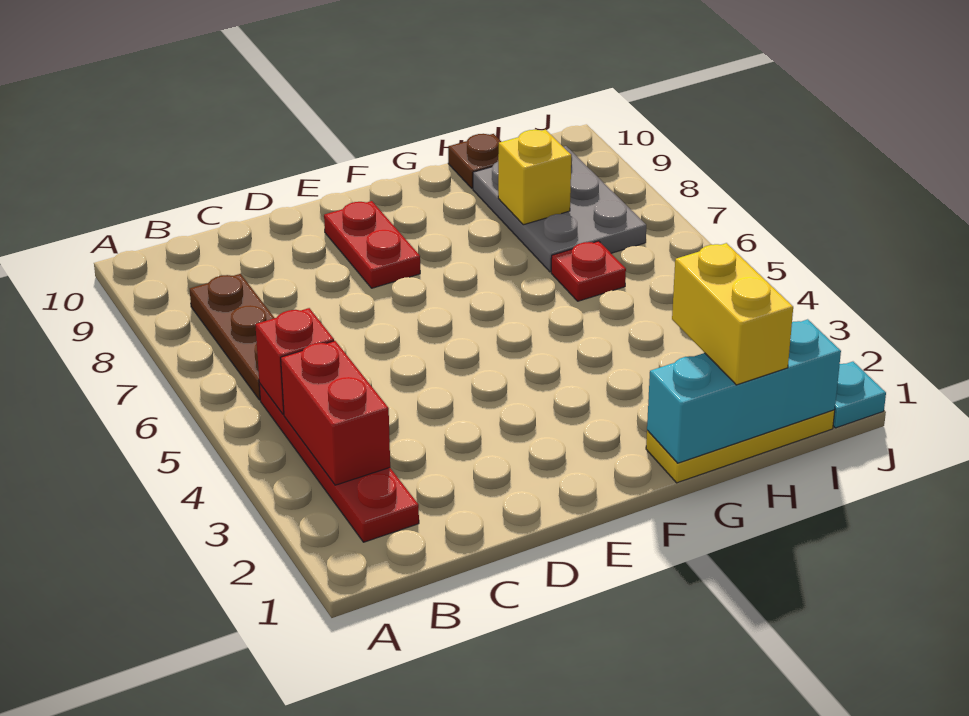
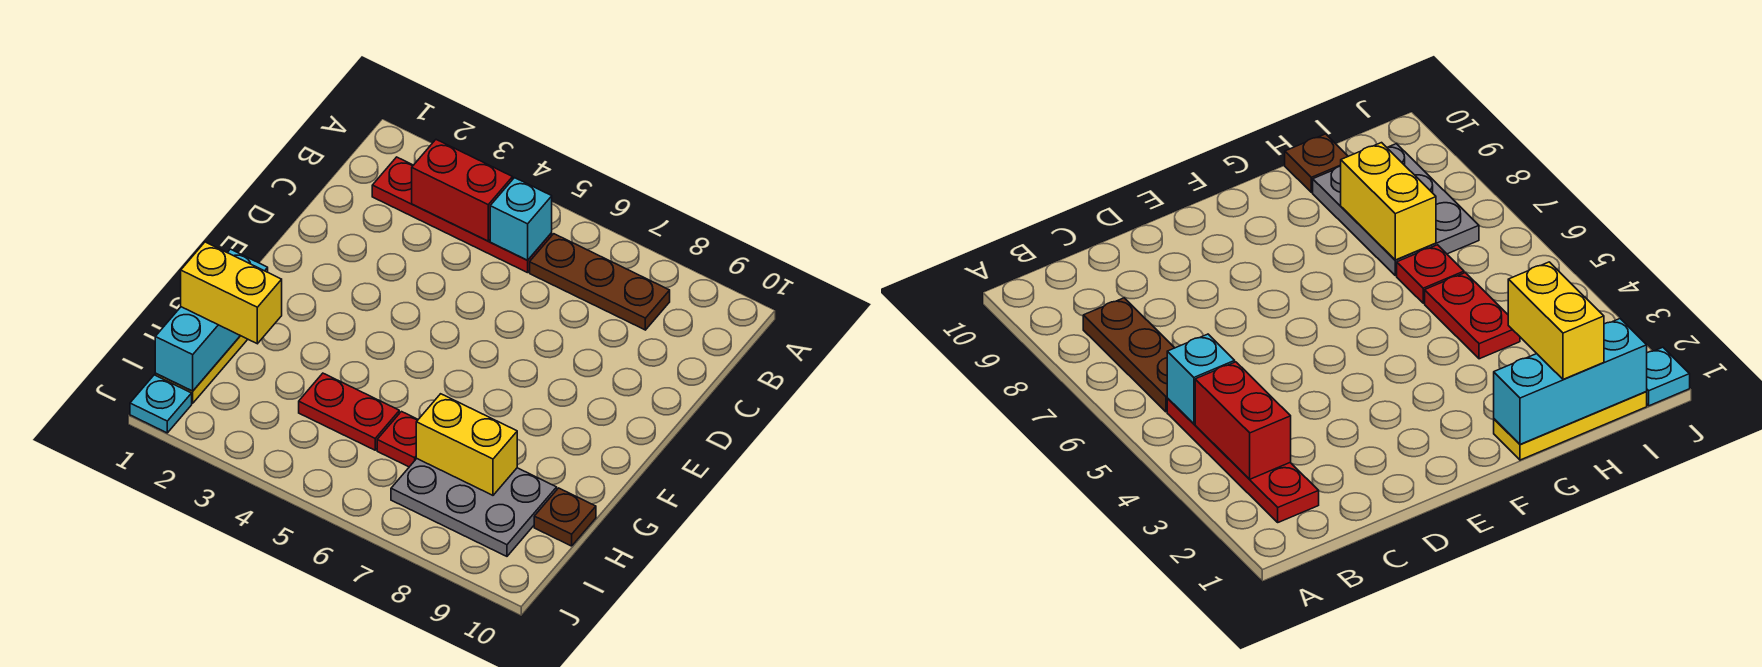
red brick B5 level 2 -> cyan brick B5 level 2
red plate E8:E9 level 1 -> red plate H4:H5 level 1
yellow brick H8 level 2 -> yellow brick H7:H8 level 2

